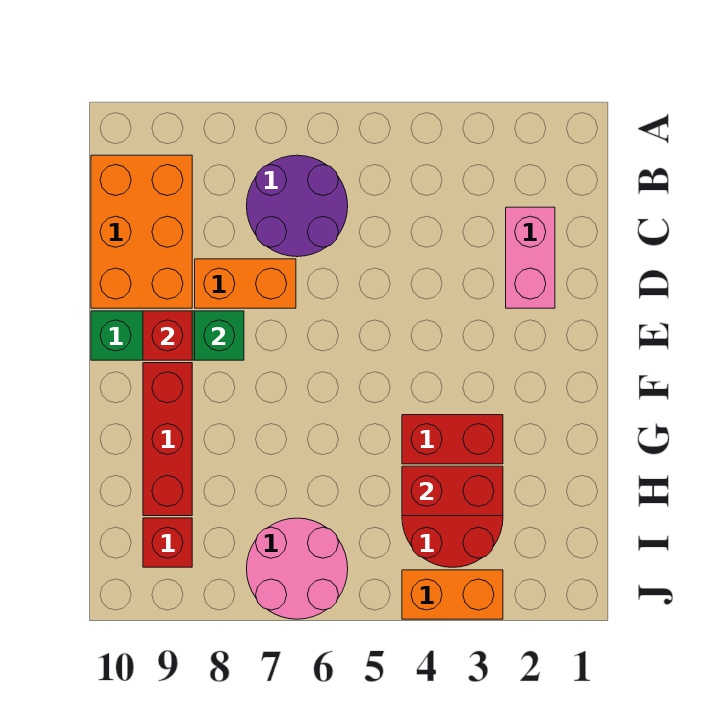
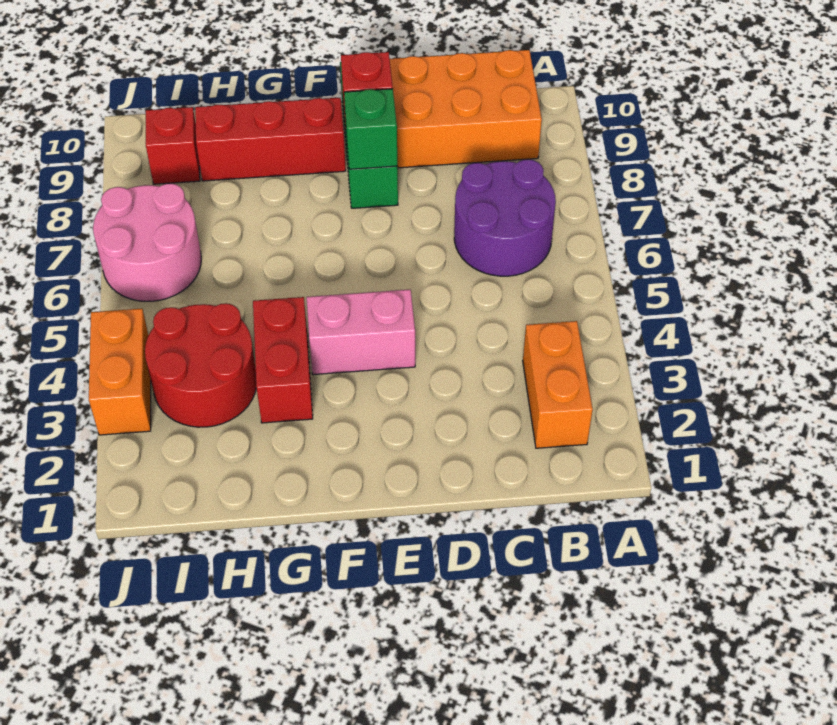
pink brick C2:D2 level 1 -> pink brick E4:F4 level 1
orange brick D7:D8 level 1 -> orange brick B2:B3 level 1
red brick H3:H4 level 2 -> none

